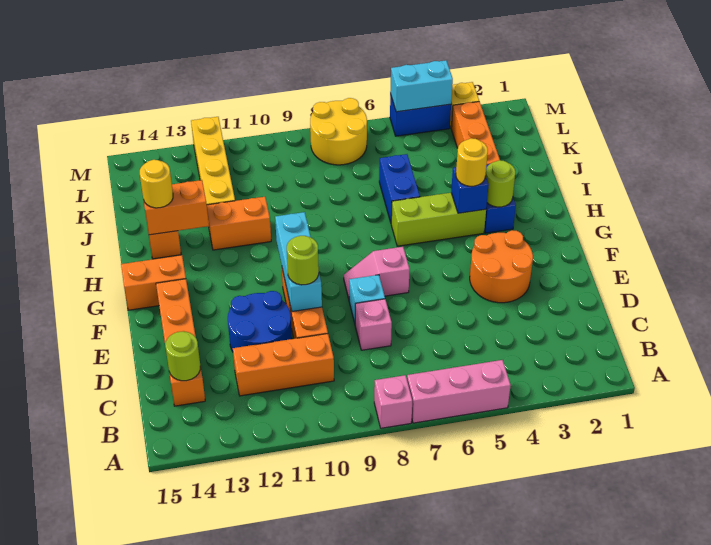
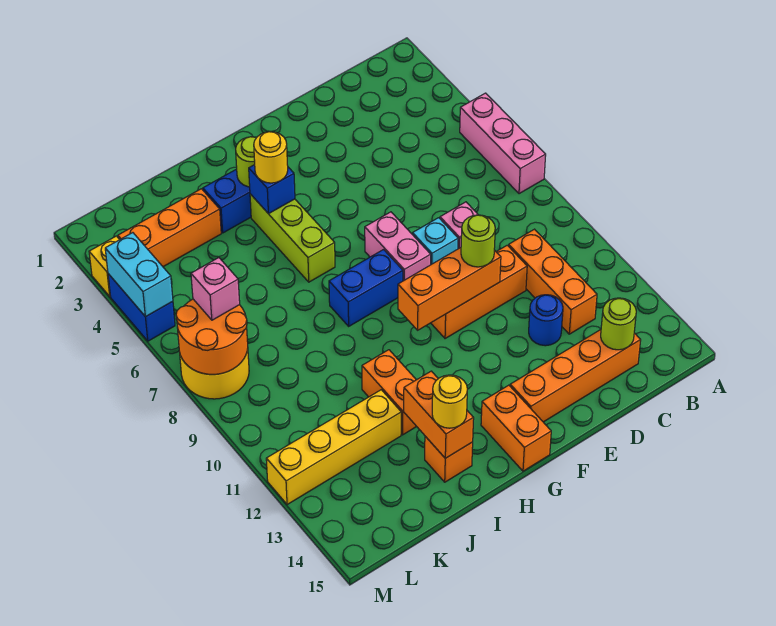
pink brick A8 level 1 -> pink brick L7 level 3
blue round brick D11:E12 level 1 -> blue round brick D12 level 1
orange round brick E3:F4 level 1 -> orange round brick L7:M8 level 2
cyan brick E10:G10 level 2 -> orange brick E10:G10 level 2
pink slope F7:F8 level 1 top 7 -> pink brick F7:F8 level 1
blue brick I6:J6 level 1 -> blue brick G8:H8 level 1

